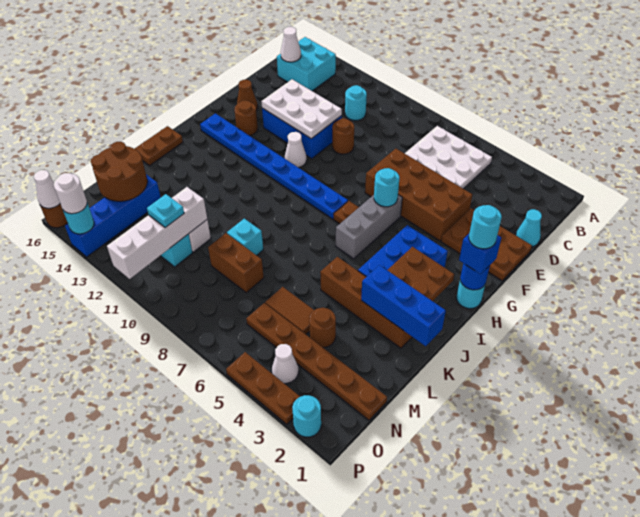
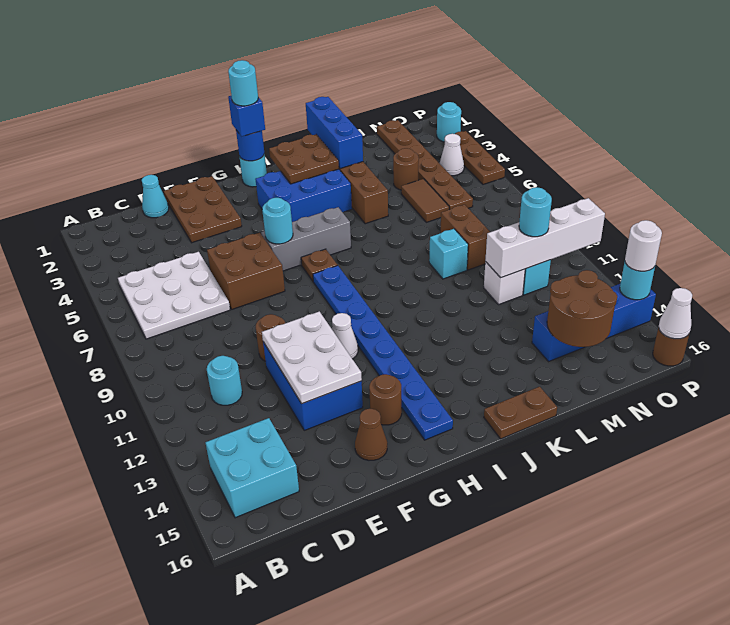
white cone C15 level 2 -> none
brown brick E4:F7 level 1 -> brown brick E6:F7 level 1
cyan plate N11 level 3 -> cyan round brick N11 level 3

